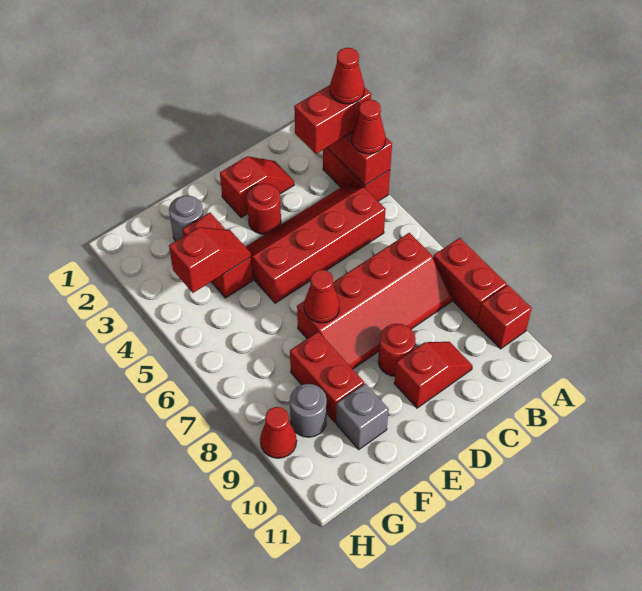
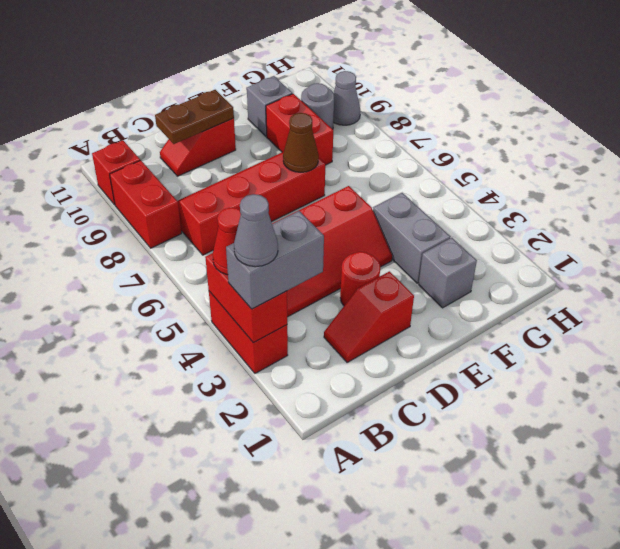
red brick A3:B3 level 3 -> grey brick A3:B3 level 3
red cone A3 level 4 -> grey cone A3 level 4
none -> brown plate C10:D10 level 2
red round brick D9 level 1 -> none
red cone E7 level 2 -> brown cone E7 level 2
grey round brick F2 level 1 -> grey brick F2 level 1
red brick F3:F4 level 1 -> grey brick F3:F4 level 1
red slope F4:G4 level 2 top G -> none
red cone H9 level 1 -> grey cone H9 level 1

